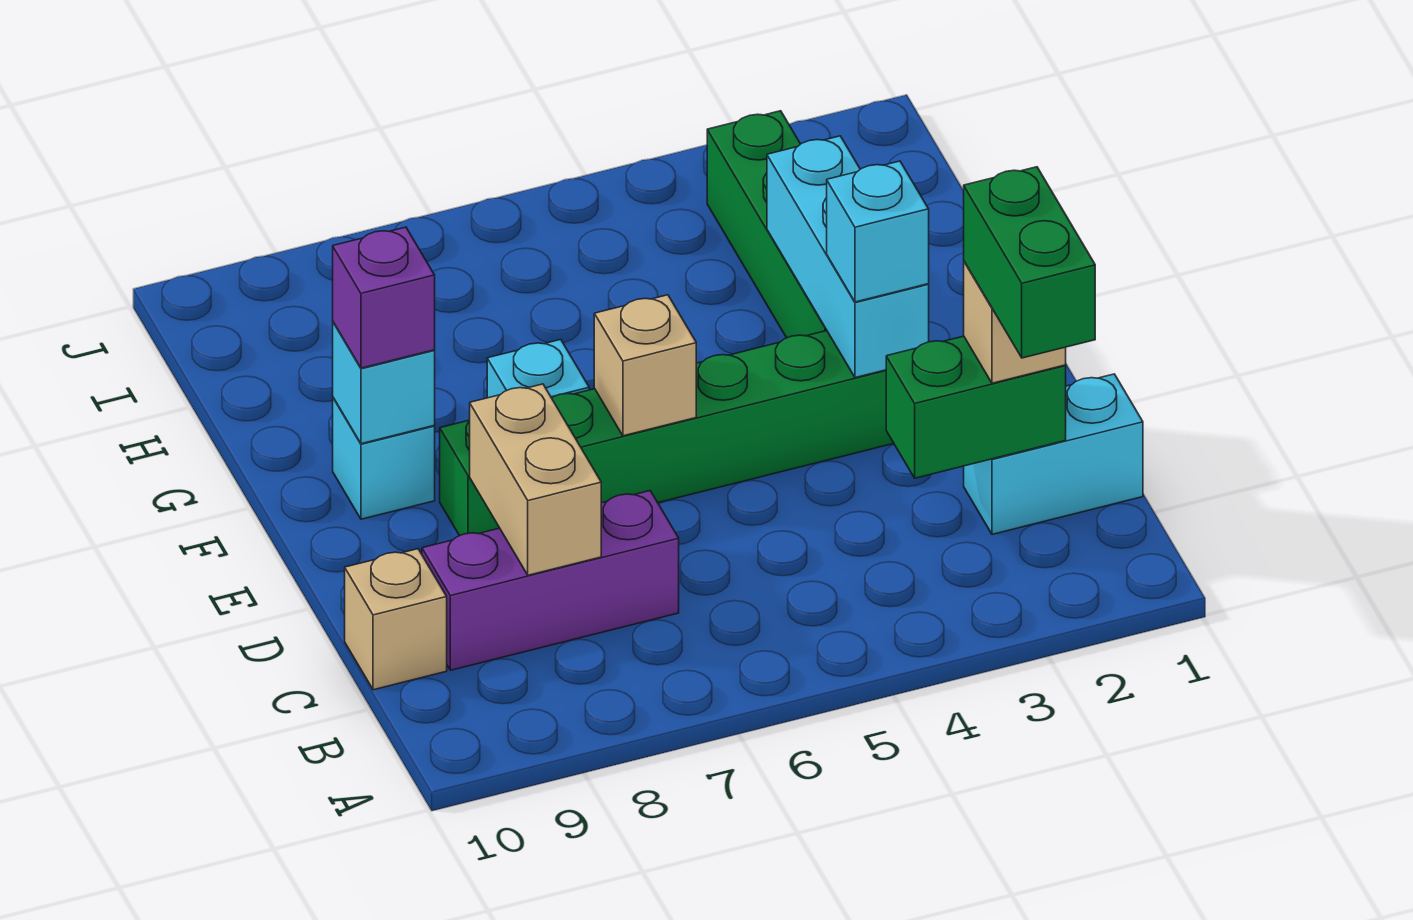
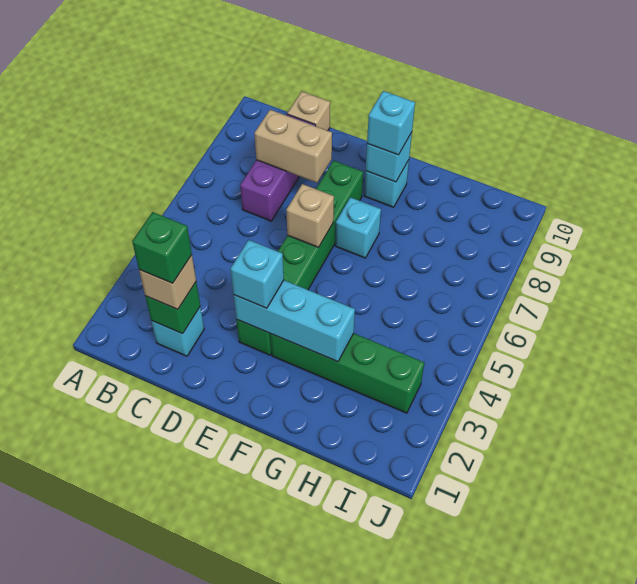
green brick B2:C2 level 4 -> green brick C2 level 4
cyan brick C1:C2 level 1 -> cyan brick C2 level 1
green brick C2:C3 level 2 -> green brick C2 level 2
purple brick F9 level 3 -> cyan brick F9 level 3

